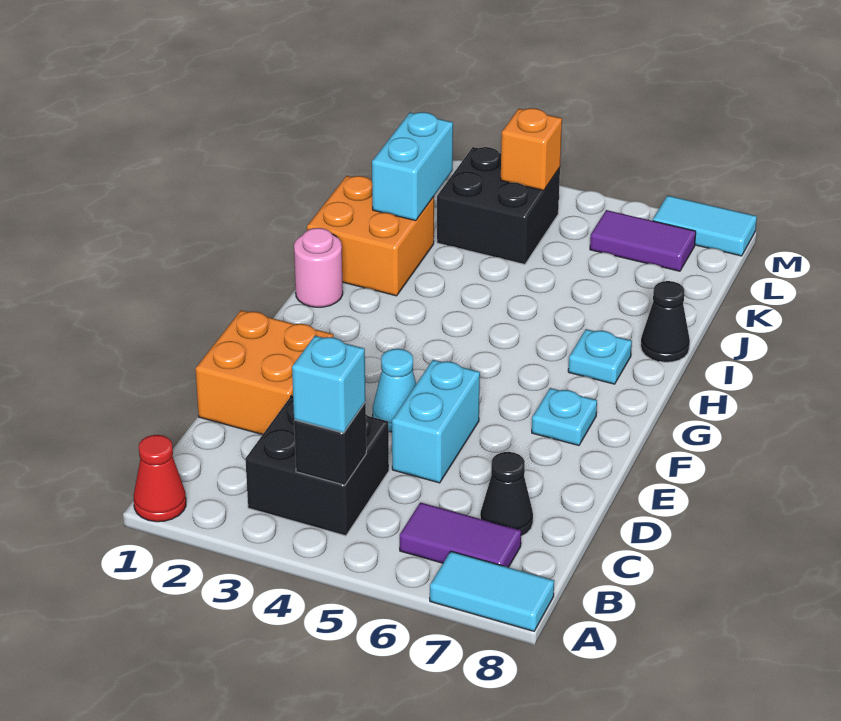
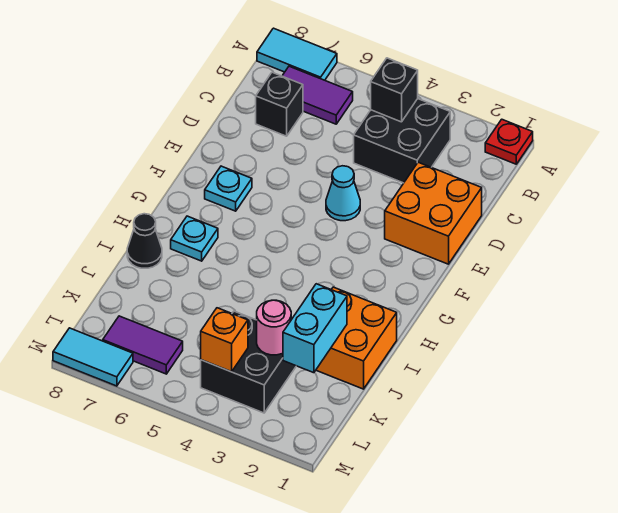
red cone A1 level 1 -> red plate A1 level 1
cyan brick B4 level 3 -> none
black cone C7 level 1 -> black brick C7 level 1
cyan brick D5:E5 level 1 -> none
pink round brick H1 level 1 -> pink round brick K3 level 2

